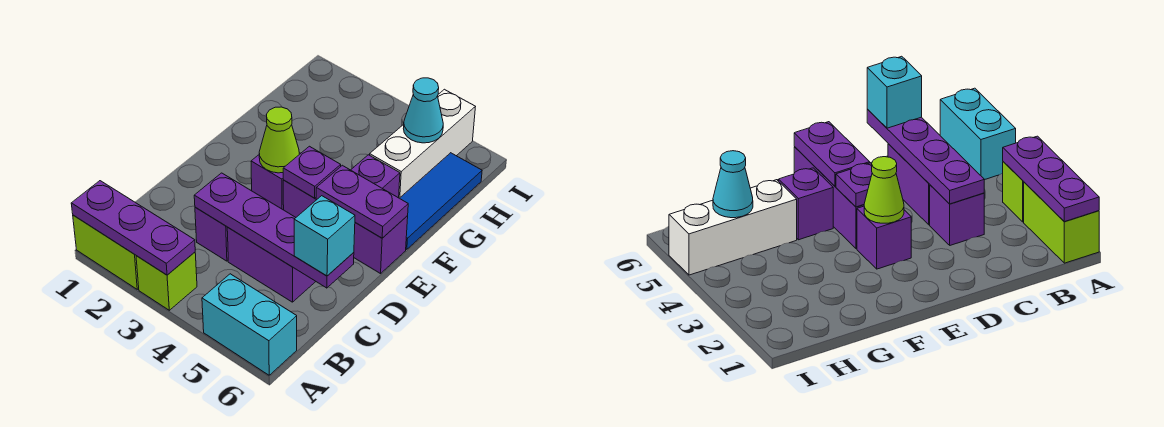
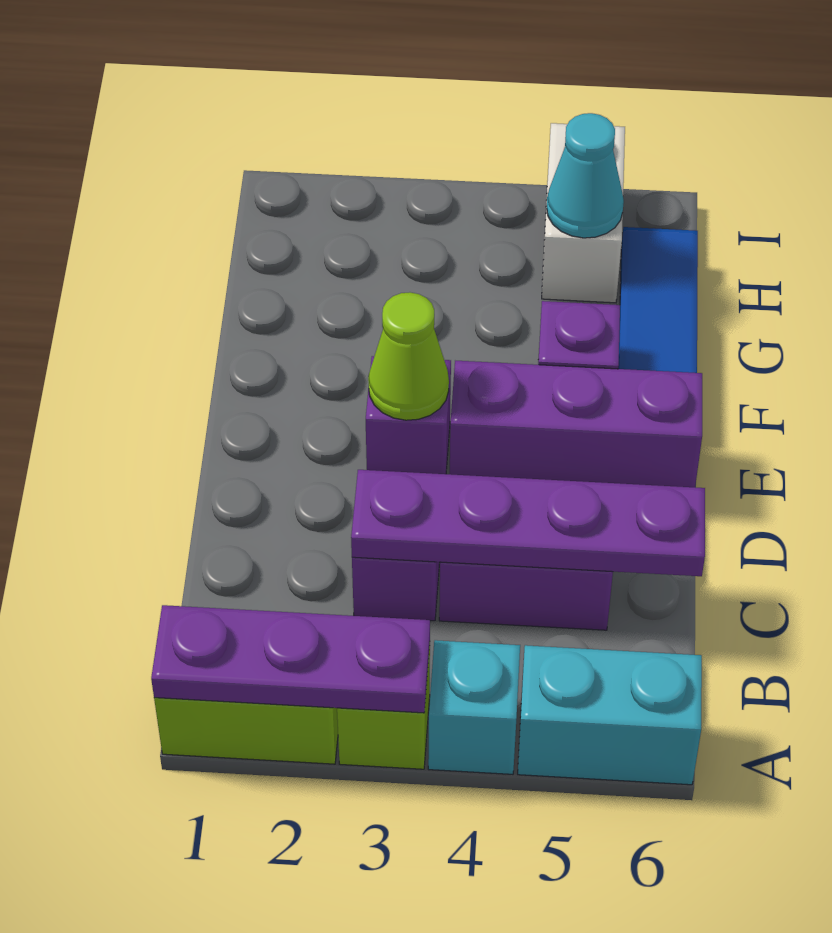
cyan brick C6 level 3 -> cyan brick A4 level 1
purple plate E4 level 2 -> none
purple plate E5:E6 level 2 -> none
white brick G5:I5 level 1 -> white brick H5:I5 level 1

